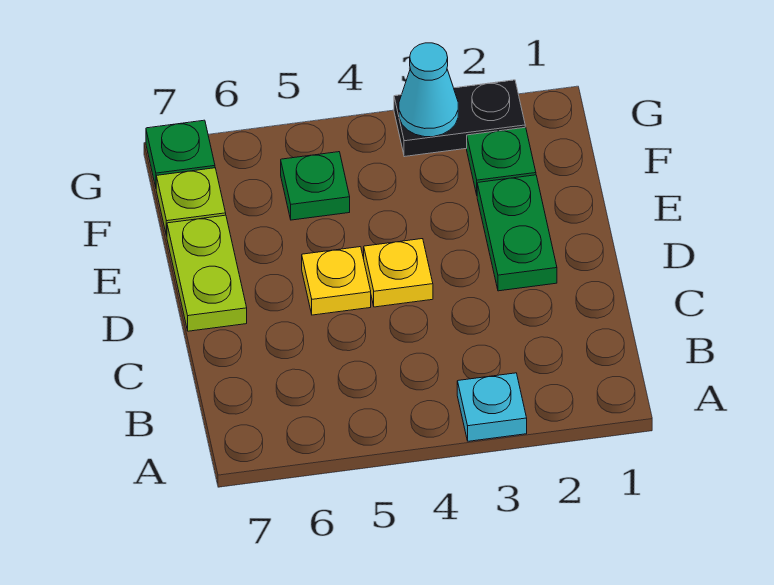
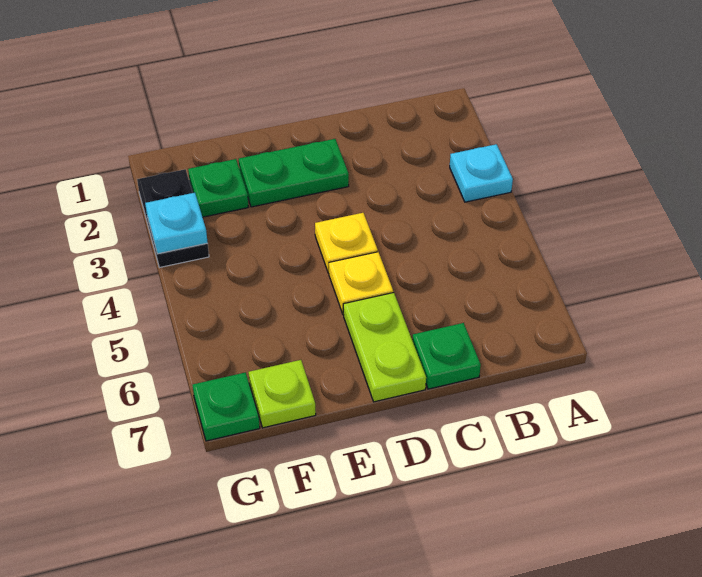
lime plate D7:E7 level 1 -> lime plate D6:D7 level 1
green plate F5 level 1 -> green plate C7 level 1
cyan cone G3 level 2 -> cyan plate G3 level 2

